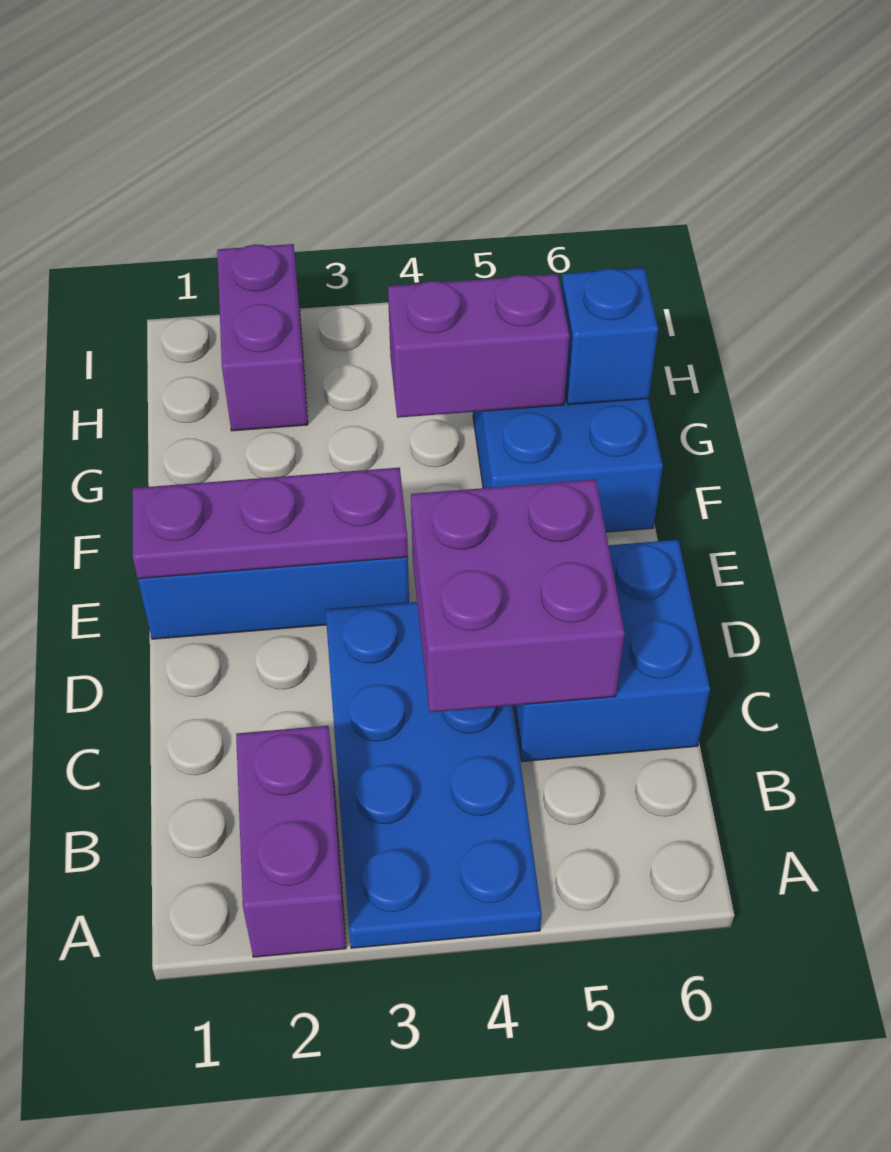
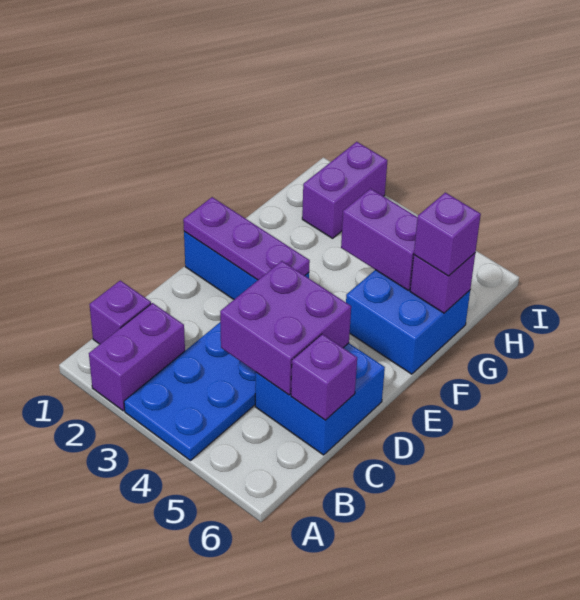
none -> purple brick B1 level 1
none -> purple brick C6 level 2
blue brick G6 level 2 -> purple brick G6 level 2
none -> purple brick G6 level 3

